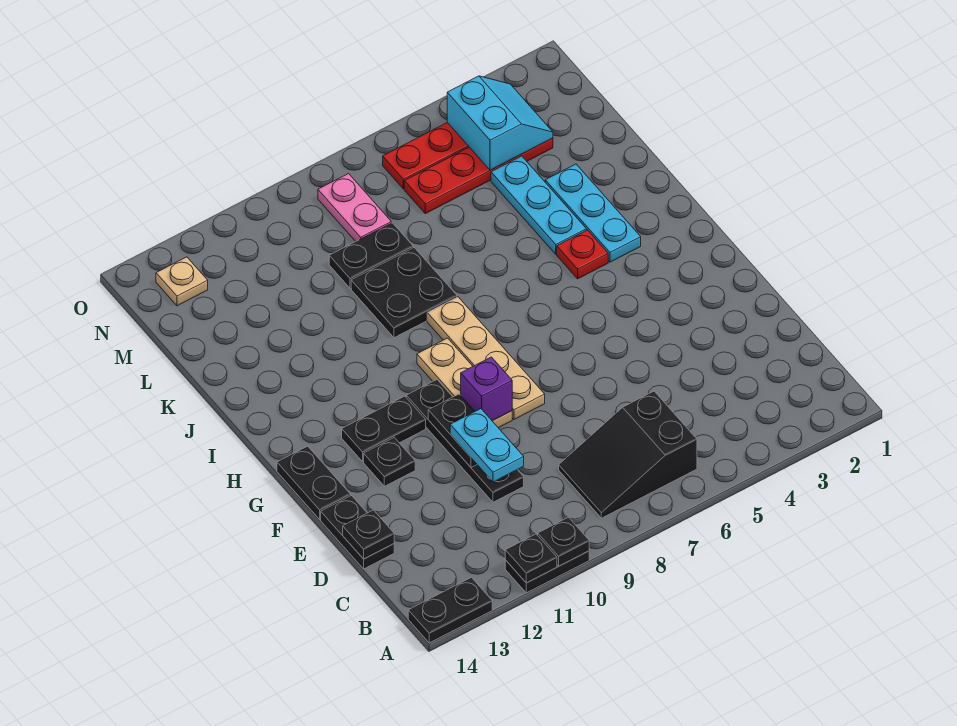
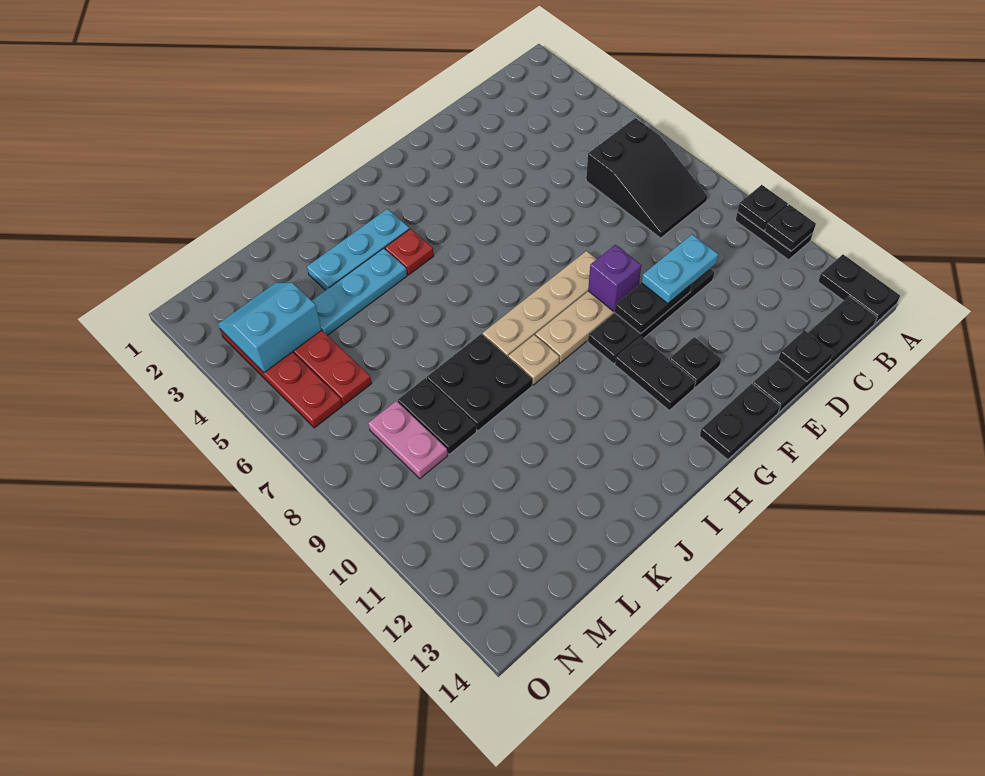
black plate D14:E14 level 1 -> black plate B14:E14 level 1
pink plate M8:N8 level 1 -> pink plate M8:M9 level 1
tan plate N13 level 1 -> tan plate I9 level 1

